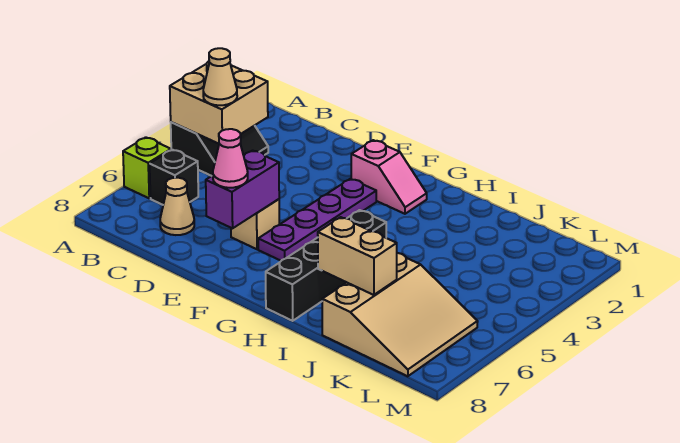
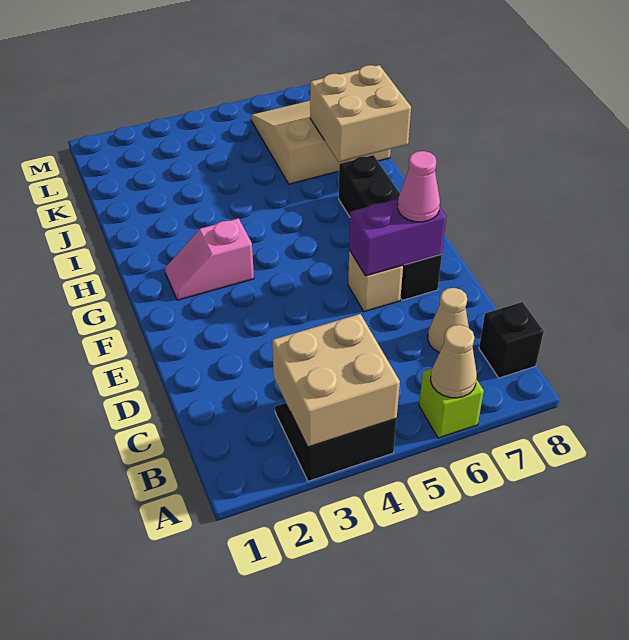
tan cone B4 level 3 -> tan cone A6 level 2
black brick B6 level 1 -> black brick B8 level 1
pink slope F2:G2 level 1 top F -> pink slope G2:G3 level 1 top 3
purple plate F3:F6 level 1 -> none
black brick H5:H8 level 1 -> black brick E7:H7 level 1
tan brick I7:J7 level 2 -> tan brick I7:J8 level 2

